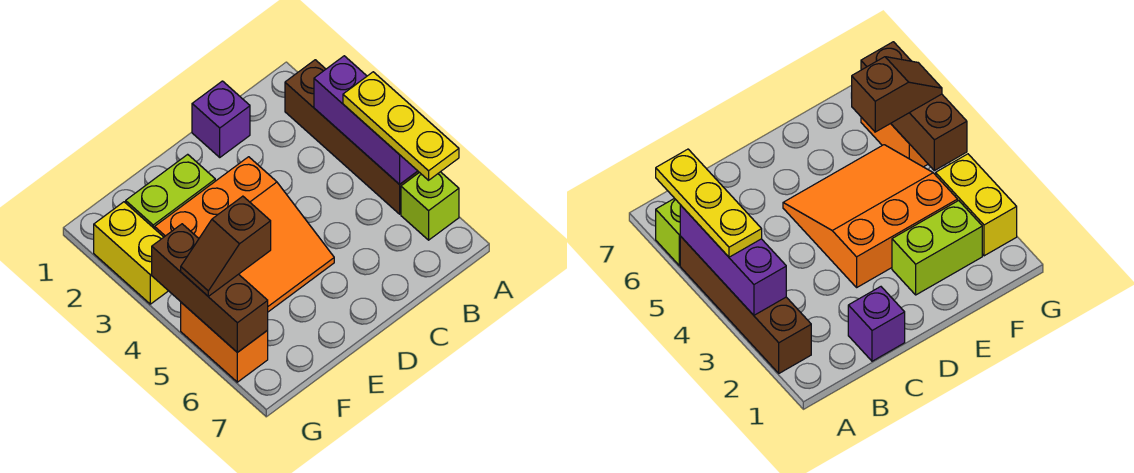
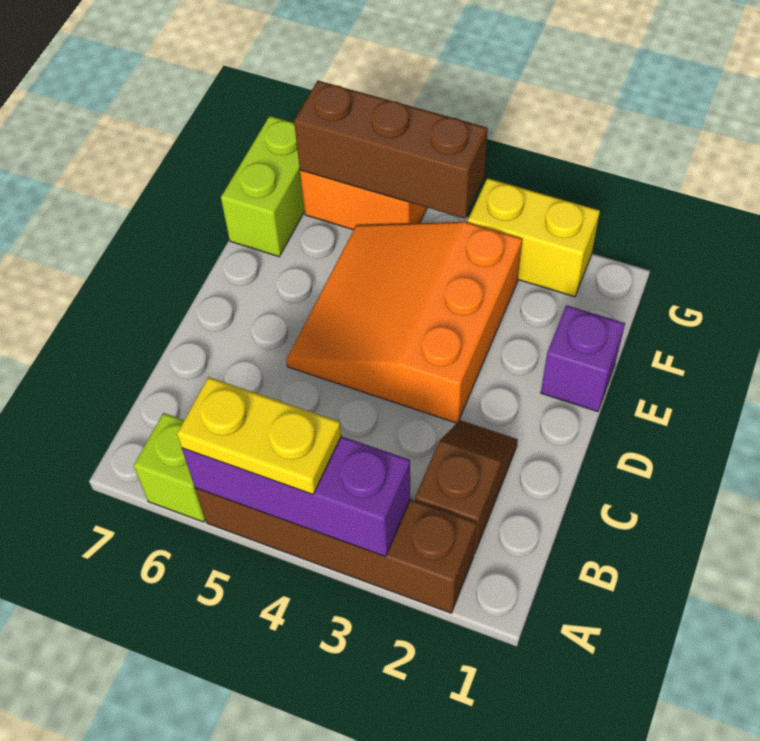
yellow plate A4:A6 level 3 -> yellow plate A4:A5 level 3
purple brick C1 level 1 -> purple brick E1 level 1
lime brick E2:F2 level 1 -> lime brick F7:G7 level 1
brown slope F5:G5 level 3 top F -> brown slope B2:C2 level 1 top B

